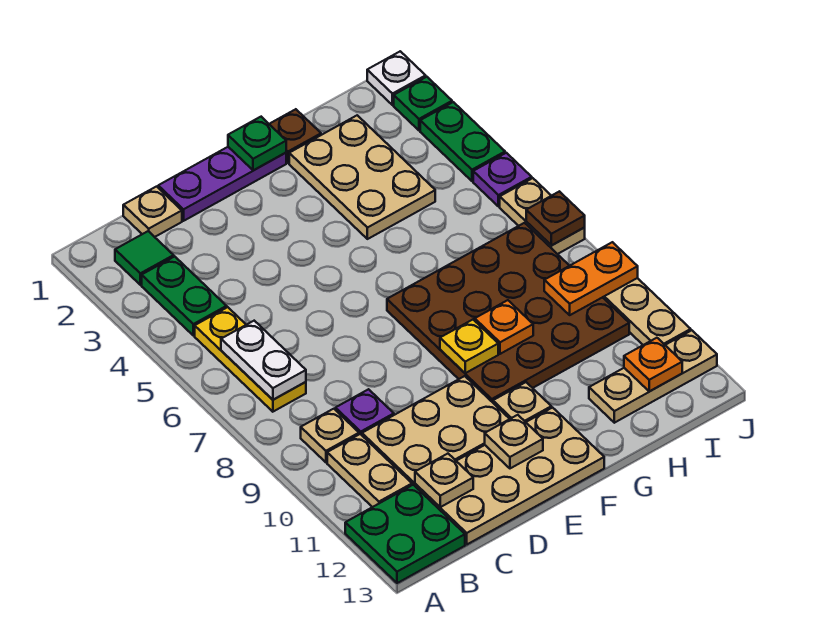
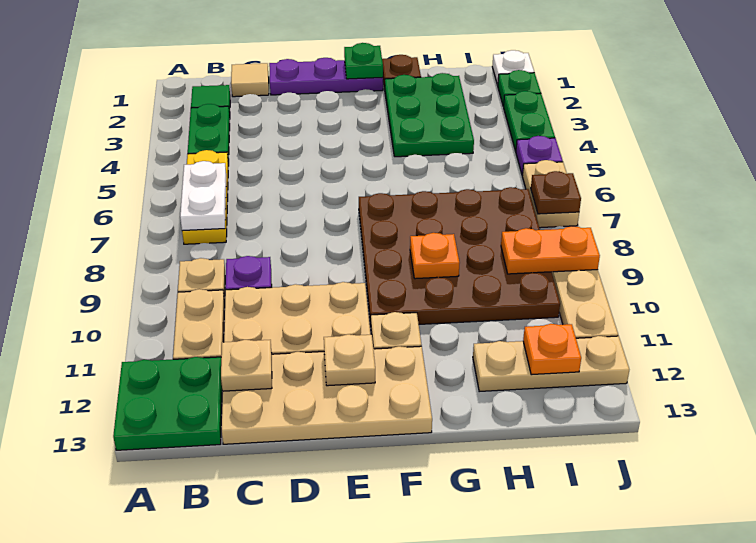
tan plate C1 level 1 -> tan tile C1 level 1
yellow plate F9 level 2 -> none
tan plate G2:H4 level 1 -> green plate G2:H4 level 1

